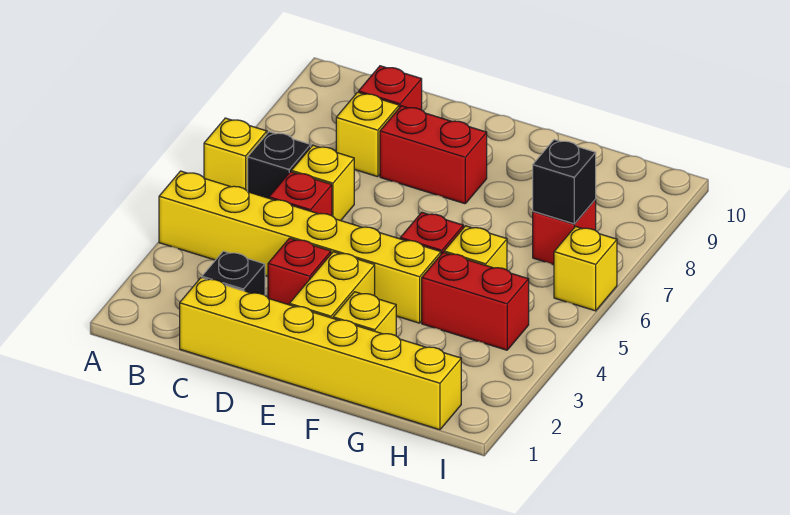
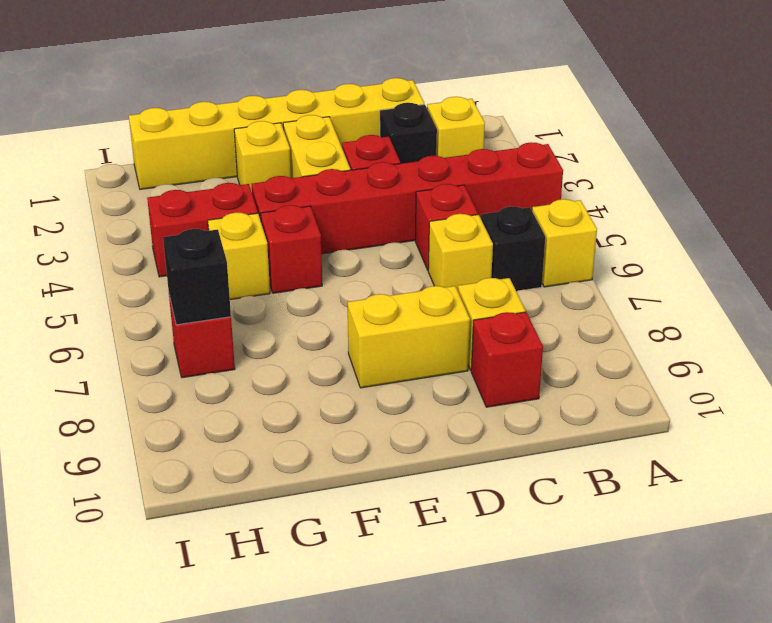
yellow brick A4:F4 level 1 -> red brick A4:F4 level 1
red brick D8:E8 level 1 -> yellow brick D8:E8 level 1
yellow brick I6 level 1 -> yellow brick B2 level 1

